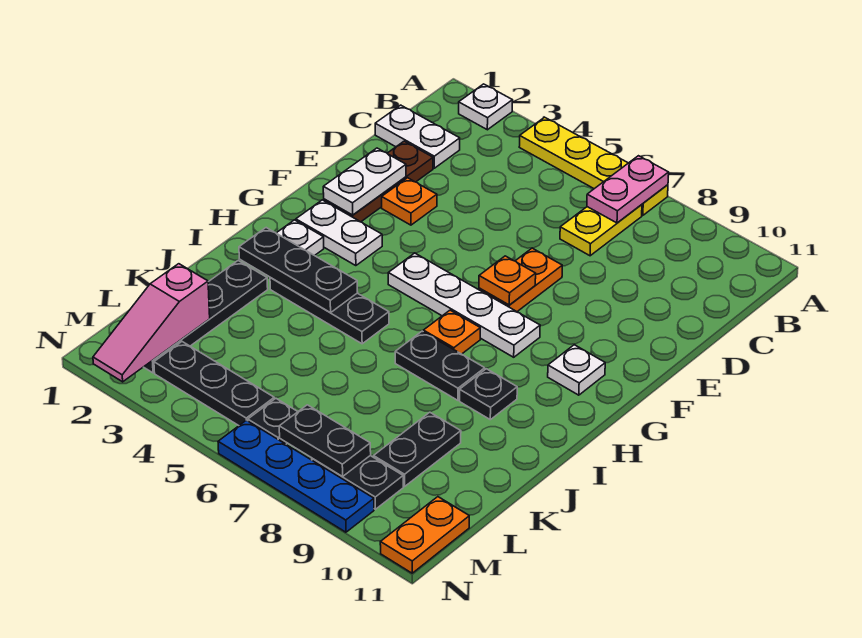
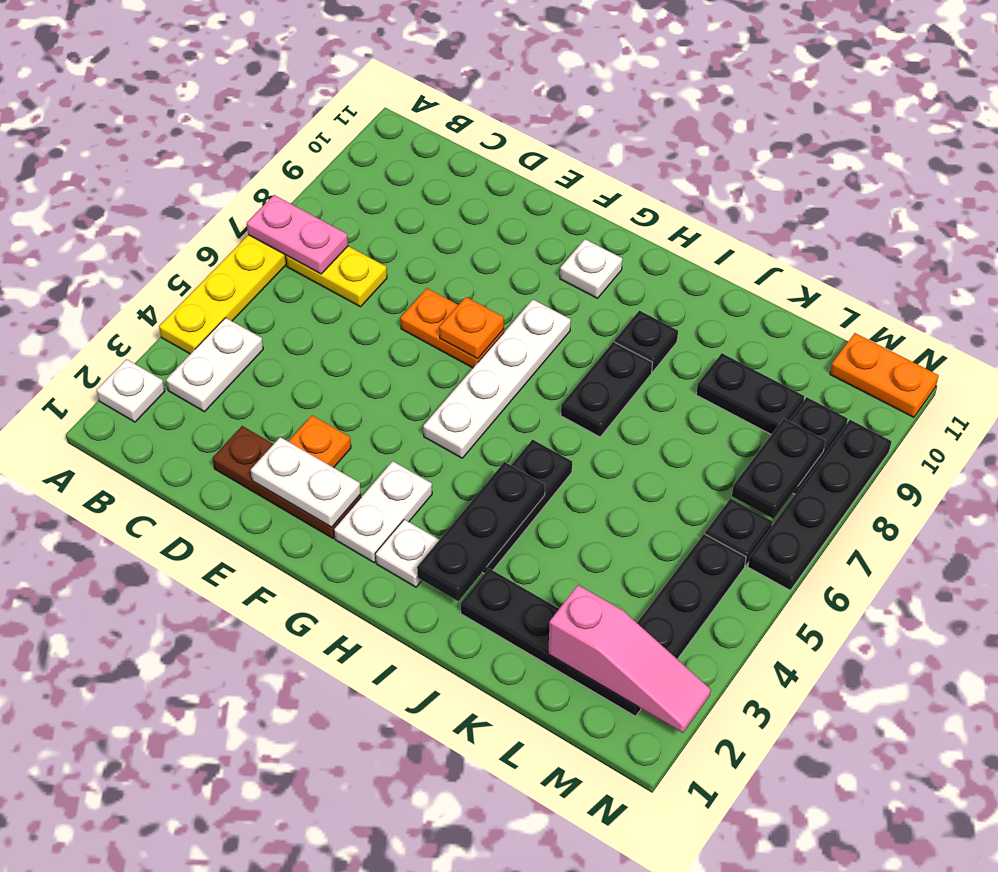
white plate C1:C2 level 1 -> white plate B3:B4 level 1
orange plate H7 level 1 -> none
blue plate N6:N9 level 1 -> black plate N6:N9 level 1

